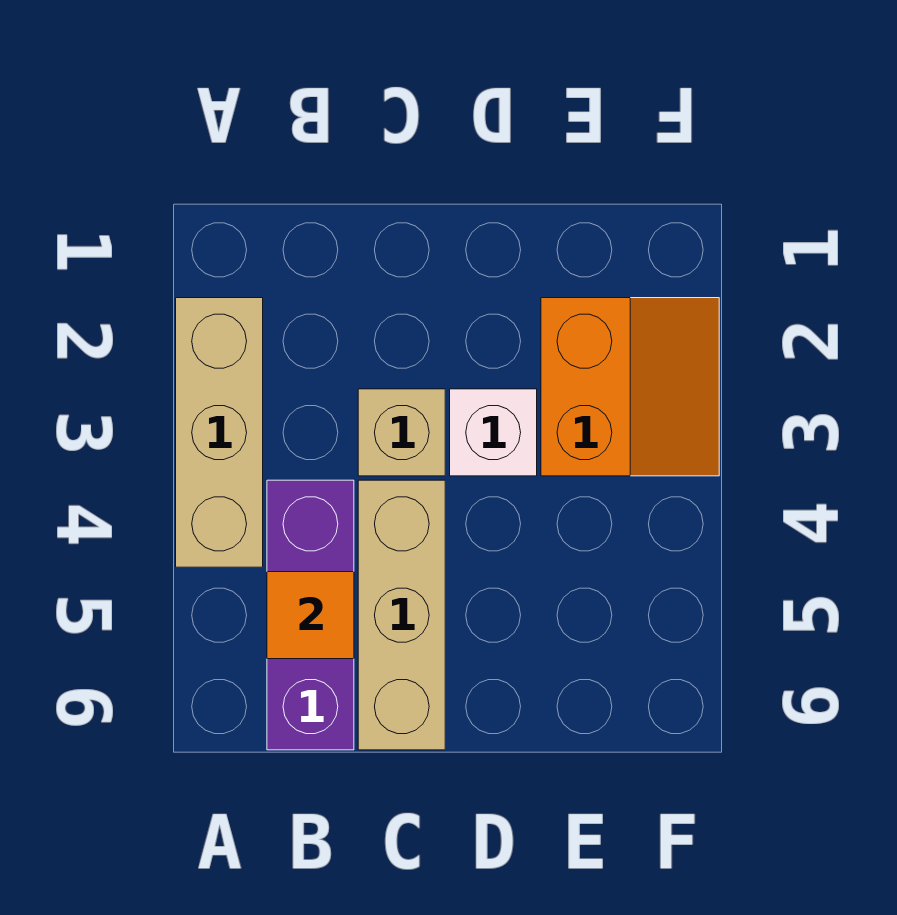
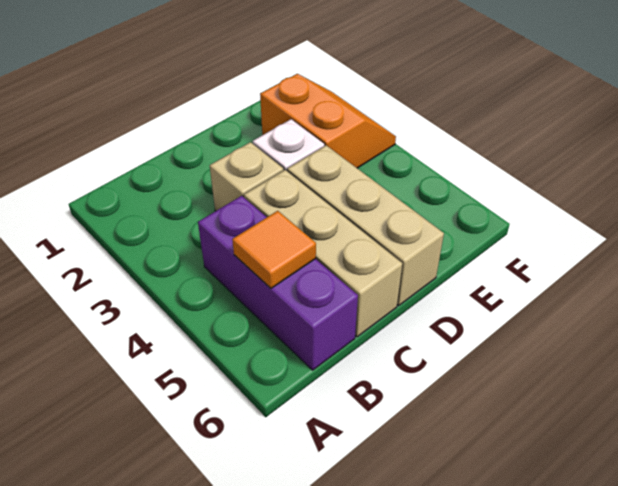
tan brick A2:A4 level 1 -> tan brick D4:D6 level 1

